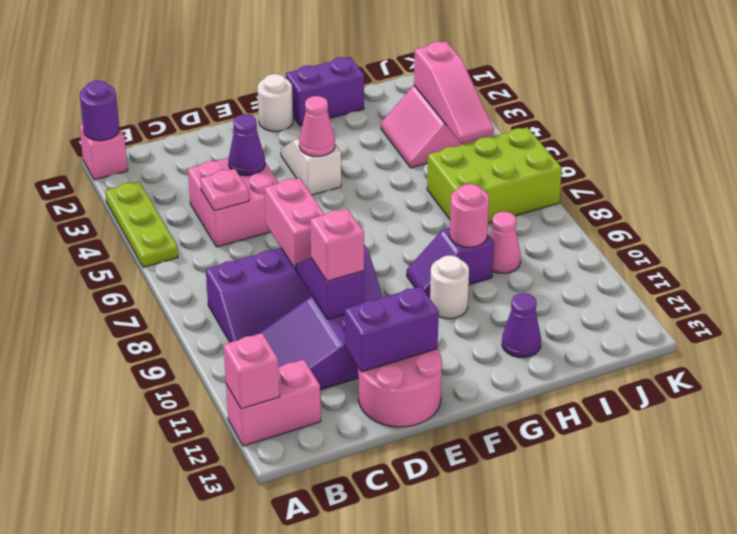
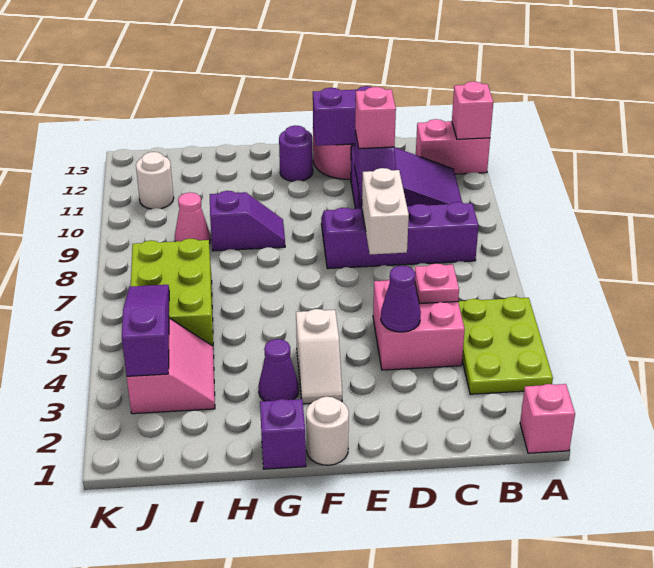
purple round brick A1 level 2 -> purple round brick F12 level 1
lime plate A3:A5 level 1 -> lime plate A3:B5 level 1
pink brick D7:D8 level 2 -> white brick D7:D8 level 2
pink cone F4 level 2 -> none
purple brick G1:H1 level 1 -> purple brick G1 level 1
white round brick G10 level 1 -> white round brick J11 level 1
pink round brick H9 level 2 -> none
purple cone H12 level 1 -> purple cone G3 level 1
lime brick I6:K7 level 1 -> lime brick I5:J7 level 1
pink slope J3:J5 level 2 top 3 -> purple slope J3:J5 level 2 top 3

